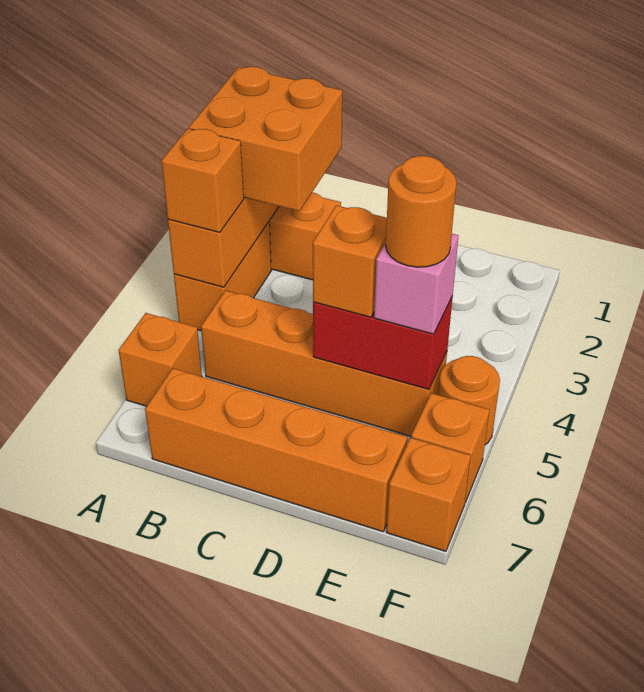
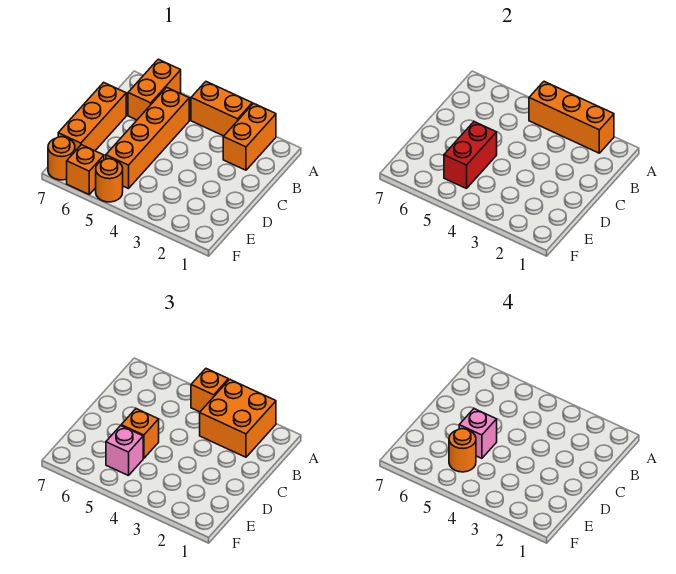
orange brick A6 level 1 -> orange brick A6:B6 level 1
orange brick B7:E7 level 1 -> orange brick C7:E7 level 1
none -> pink brick D5 level 4
orange brick F7 level 1 -> orange round brick F7 level 1

